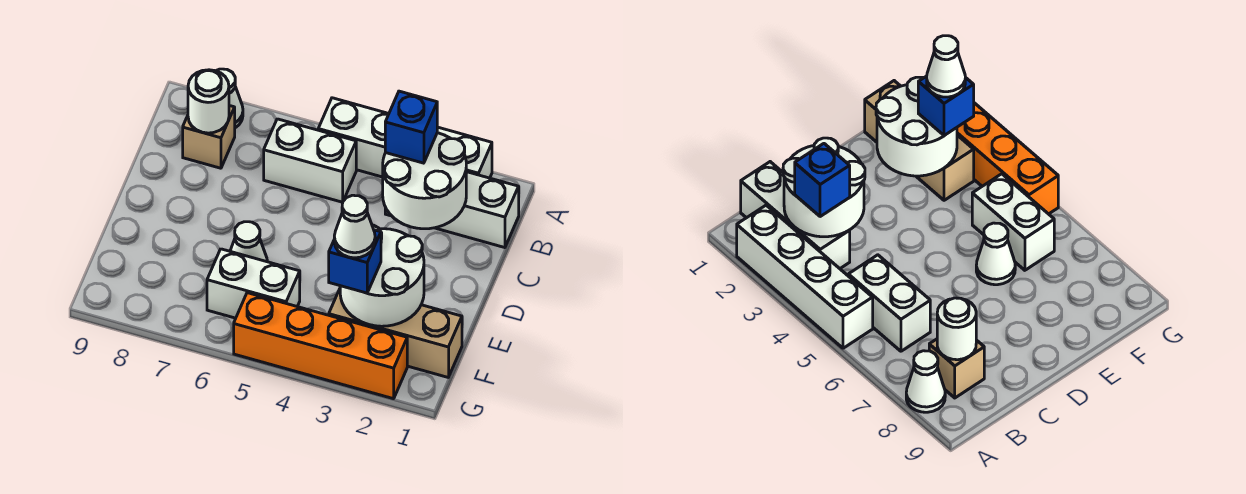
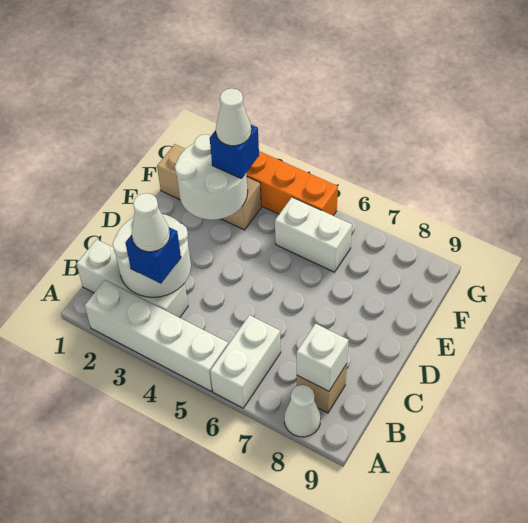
white brick B5:B6 level 1 -> white brick A6:B6 level 1
white round brick B8 level 2 -> white brick B8 level 2
white cone E6 level 1 -> white cone B3 level 4

